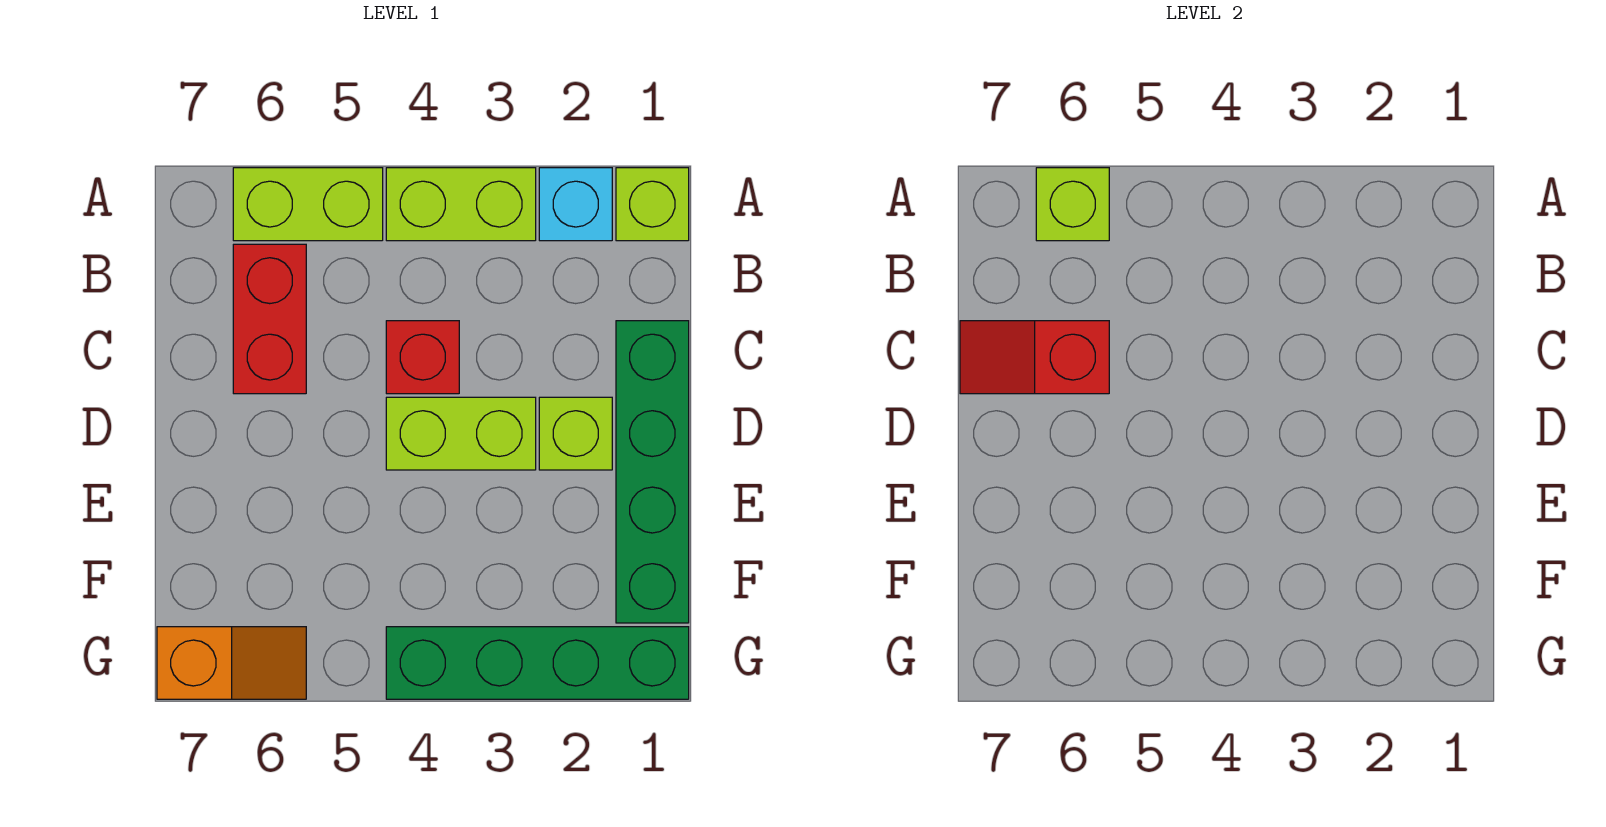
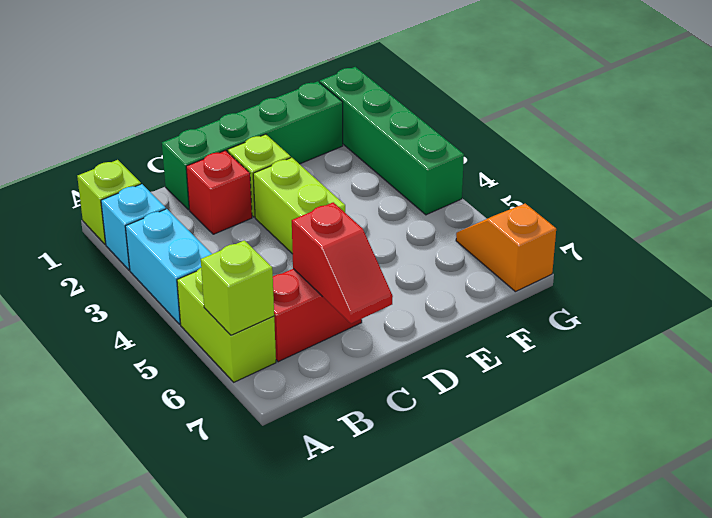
lime brick A3:A4 level 1 -> cyan brick A3:A4 level 1
red brick C4 level 1 -> red brick C2 level 1

